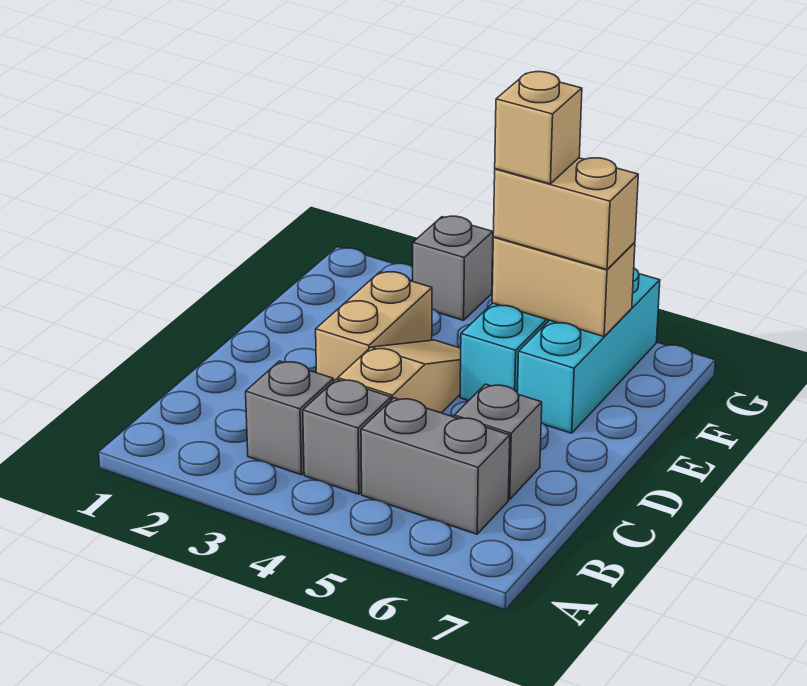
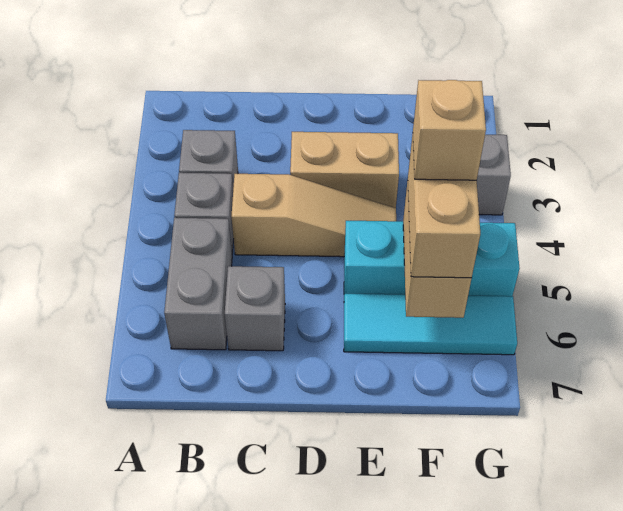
cyan brick E6:G6 level 1 -> cyan tile E6:G6 level 1

